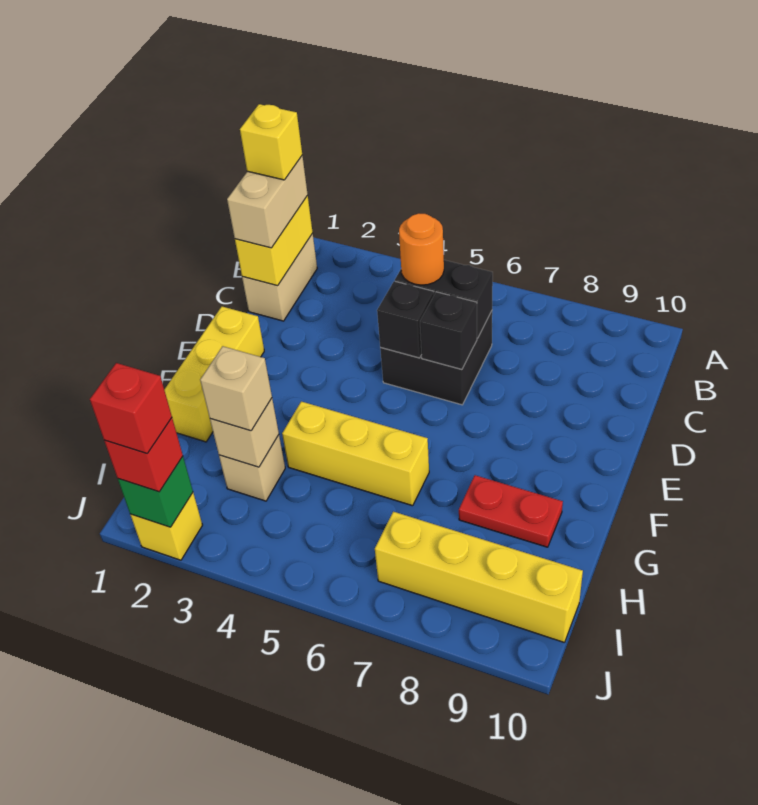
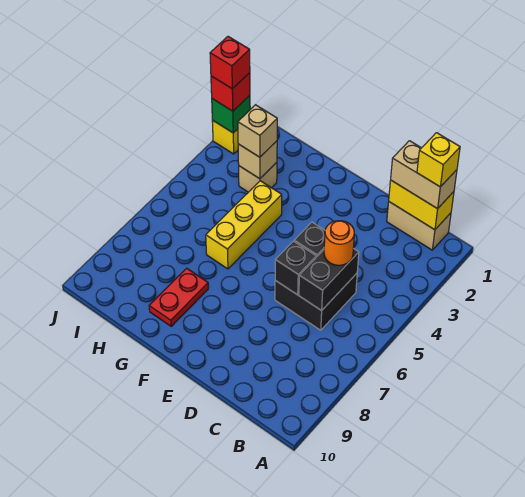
yellow brick E1:G1 level 1 -> none
yellow brick I7:I10 level 1 -> none

